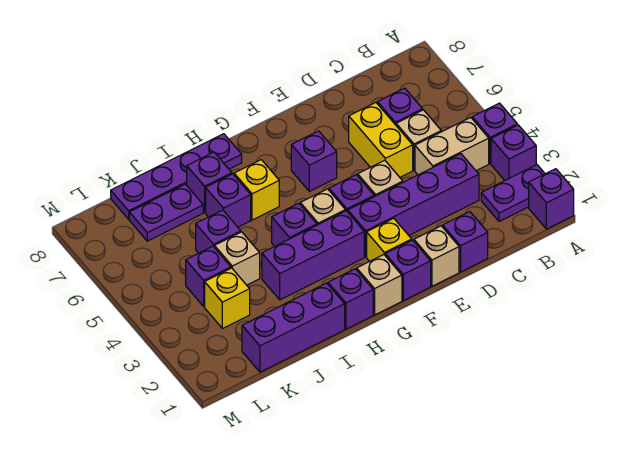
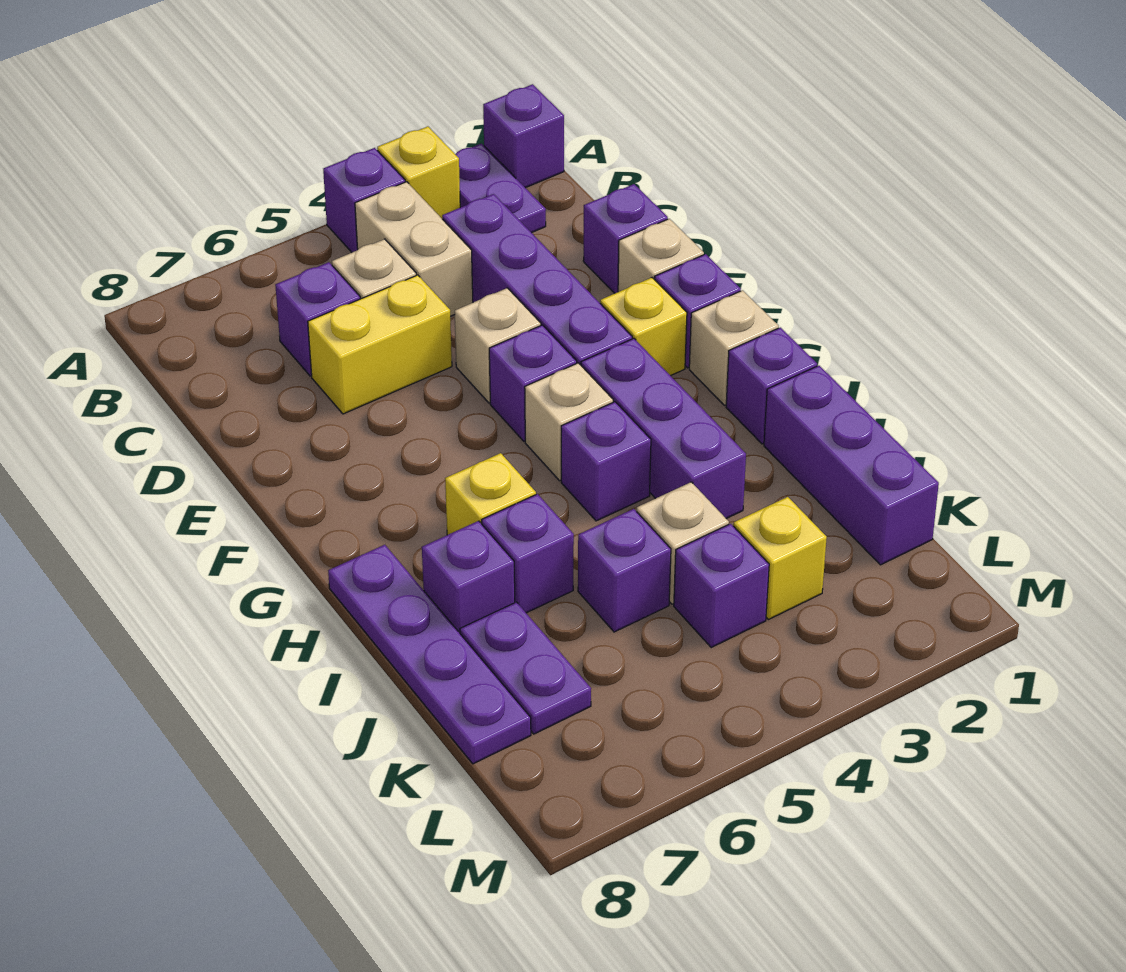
purple brick A3 level 1 -> yellow brick A3 level 1
purple brick F6 level 1 -> none

